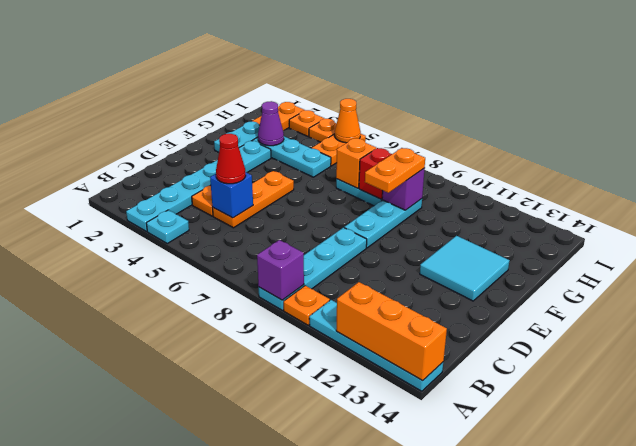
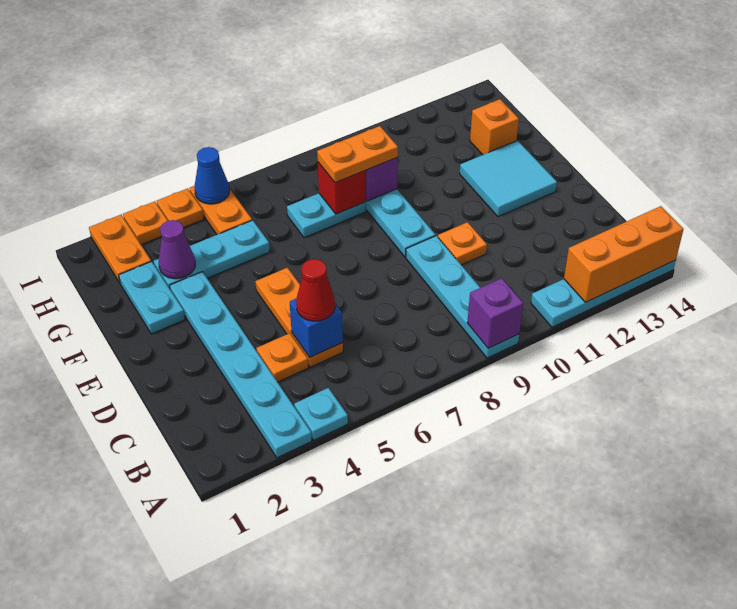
orange plate A10 level 1 -> orange plate D10 level 1
orange plate F9:G9 level 3 -> orange plate G8:G9 level 3
orange brick G7 level 2 -> orange brick G13 level 1
orange cone I5 level 2 -> blue cone I5 level 2

